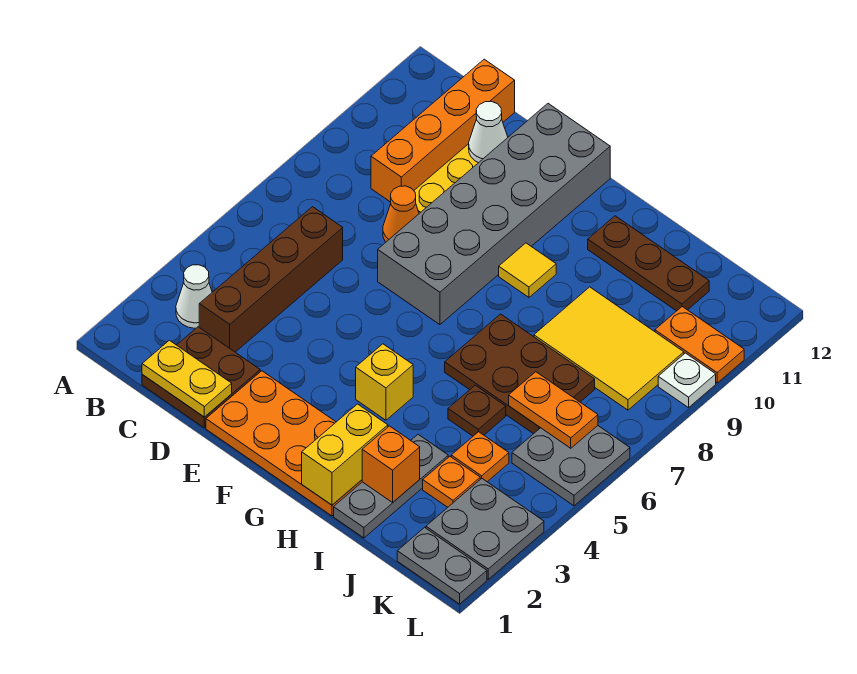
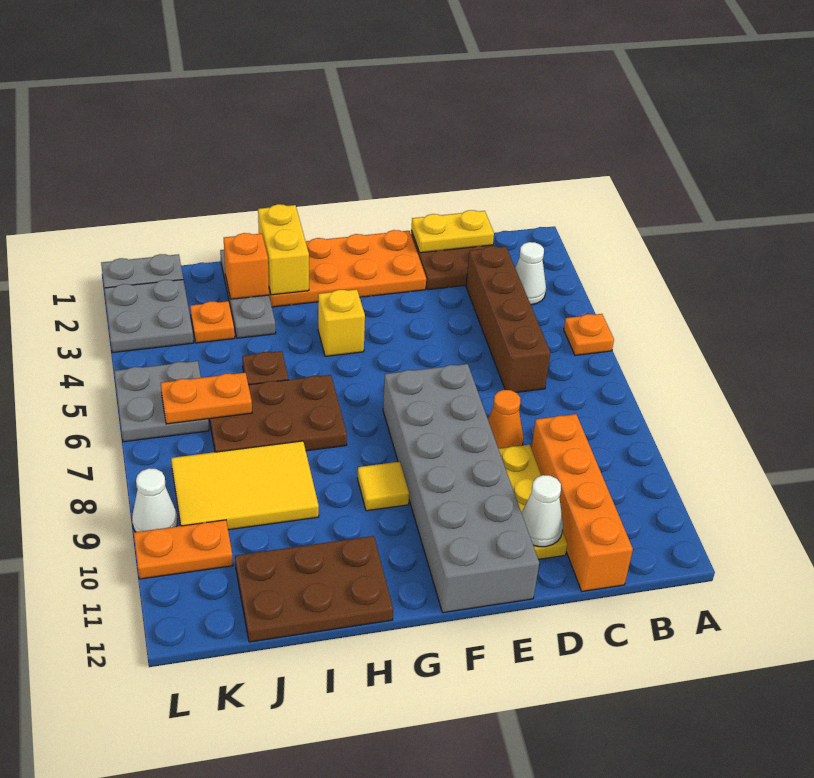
brown plate H11:J11 level 1 -> brown plate H11:J12 level 1
orange plate J4 level 1 -> orange plate A5 level 1
white plate L9 level 1 -> white cone L9 level 1

